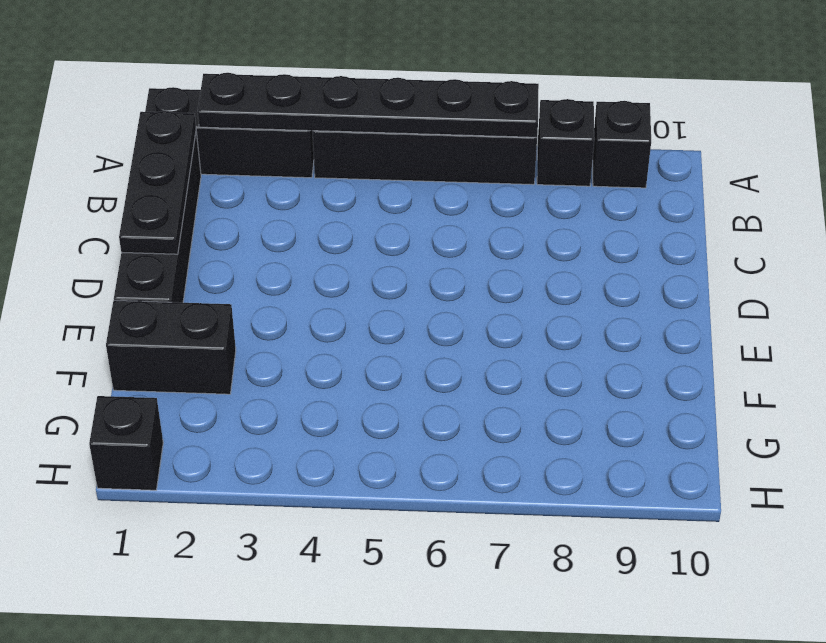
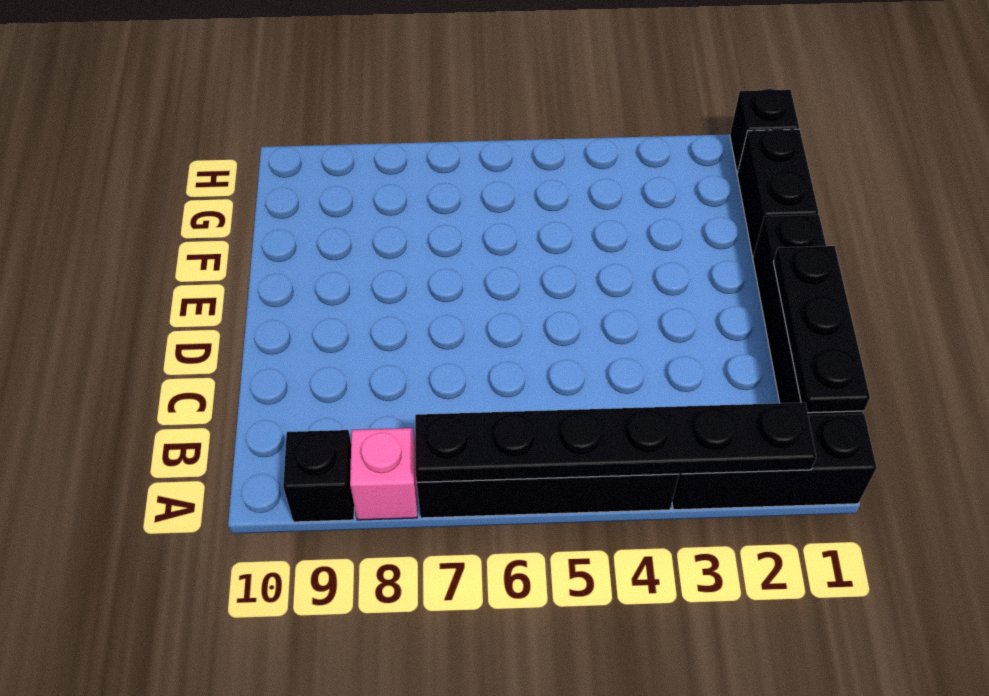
black brick A8 level 1 -> pink brick A8 level 1
black brick F1:F2 level 1 -> black brick F1:G1 level 1

